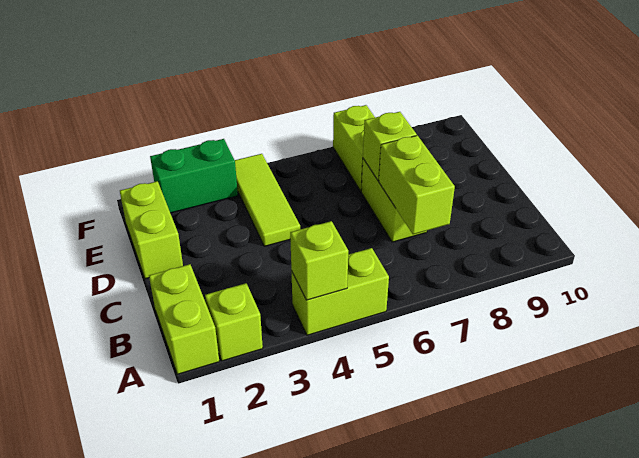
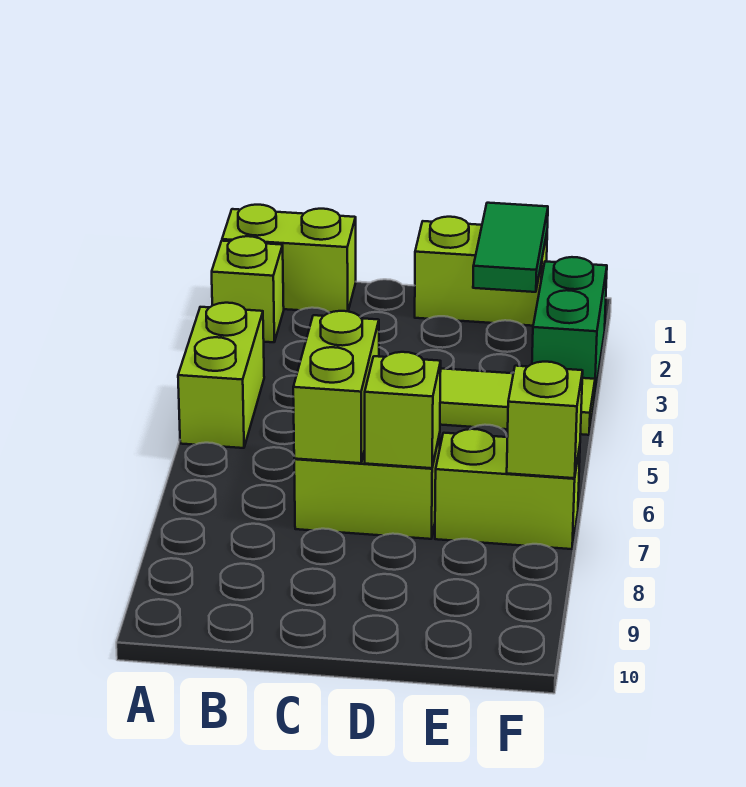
lime brick A4 level 2 -> lime brick F7 level 2
lime brick B7:C7 level 2 -> lime brick C6:C7 level 2
none -> green tile E1:E2 level 2

